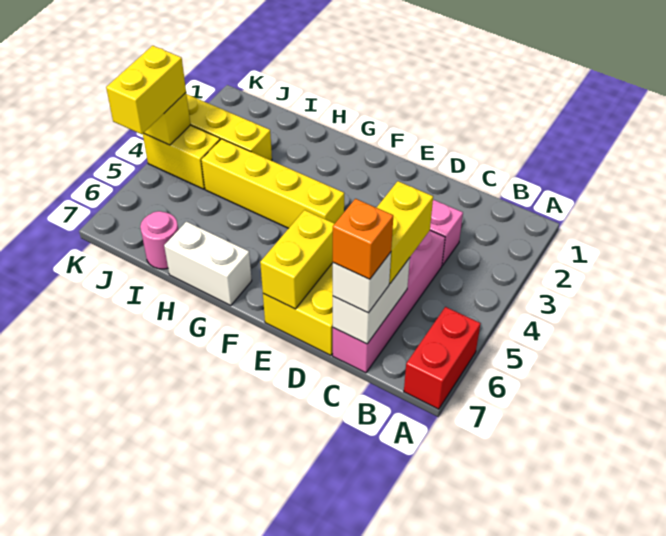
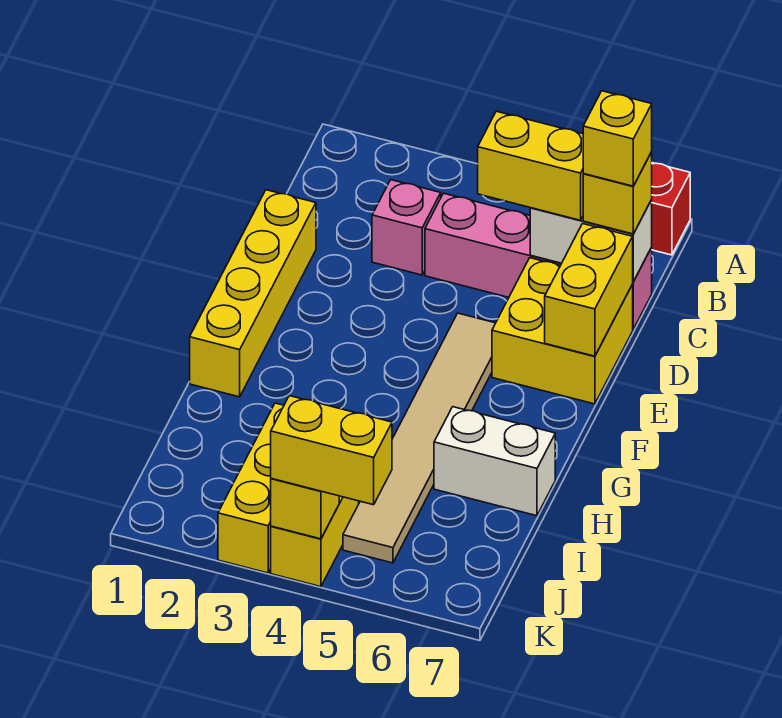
white brick C7 level 3 -> yellow brick C7 level 3
orange brick C7 level 4 -> yellow brick C7 level 4
none -> tan tile E5:J5 level 1
yellow brick E6:E7 level 2 -> yellow brick D7:E7 level 2
yellow brick F4:I4 level 1 -> yellow brick D1:G1 level 1
white brick G7:H7 level 1 -> white brick H6:H7 level 1
pink round brick I7 level 1 -> none

